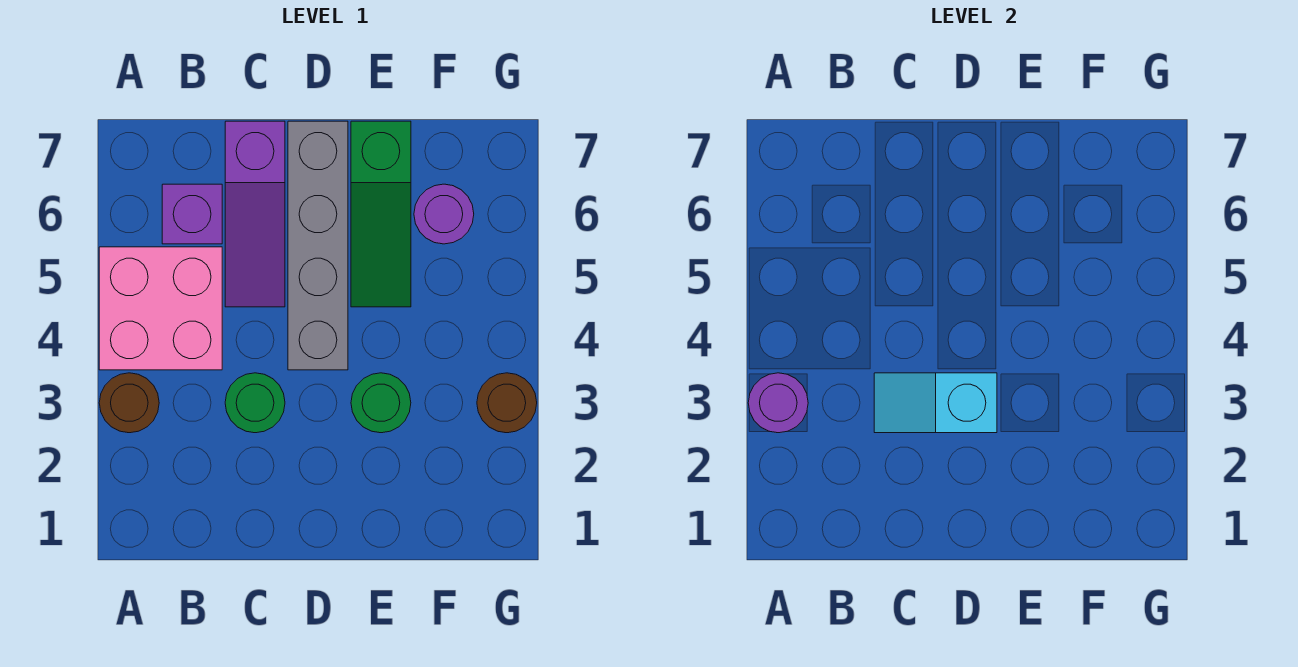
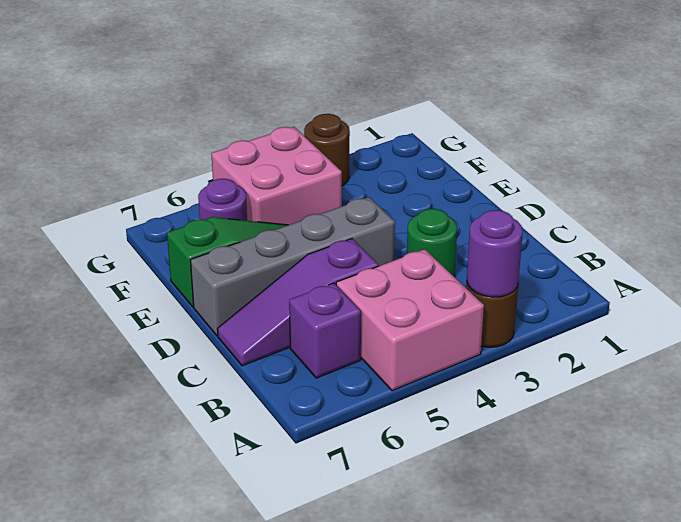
cyan slope C3:D3 level 2 top D -> none
purple slope C5:C7 level 1 top 7 -> purple slope C5:C7 level 1 top 5
green round brick E3 level 1 -> none
none -> pink brick F4:G5 level 1

